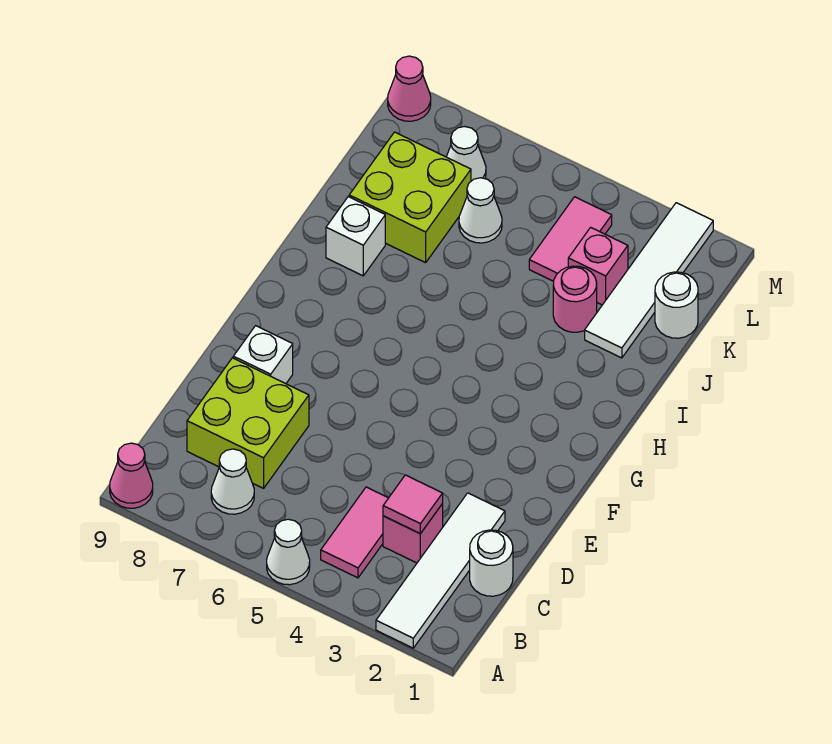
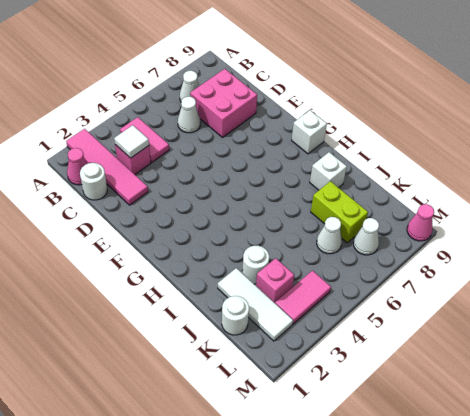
white tile A2:D2 level 1 -> pink tile A2:D2 level 1
white cone A5 level 1 -> white cone C6 level 1
pink cone A9 level 1 -> pink cone B1 level 1
pink tile C3 level 2 -> white tile C3 level 2
lime brick C7:D8 level 1 -> pink brick C7:D8 level 1
white brick E8 level 1 -> white brick G9 level 1
white tile J2:M2 level 1 -> white tile J2:L2 level 1
pink round brick J3 level 1 -> white round brick J3 level 1
lime brick J7:K8 level 1 -> lime brick J7:K7 level 1
pink tile K4:L4 level 1 -> pink tile L3:L4 level 1

